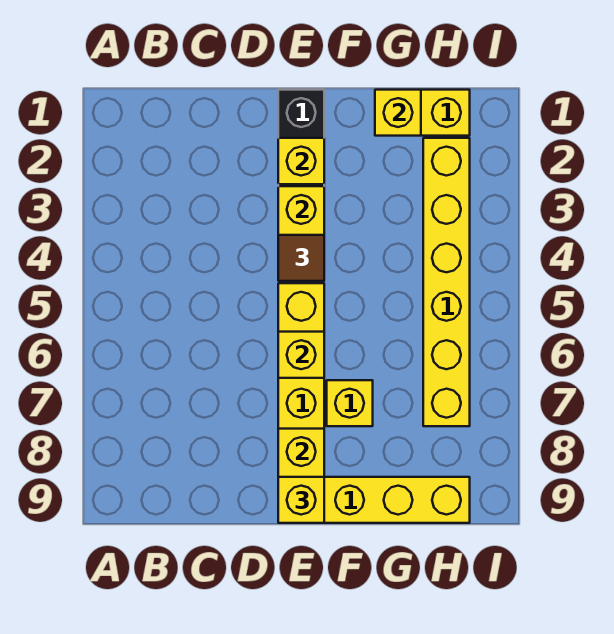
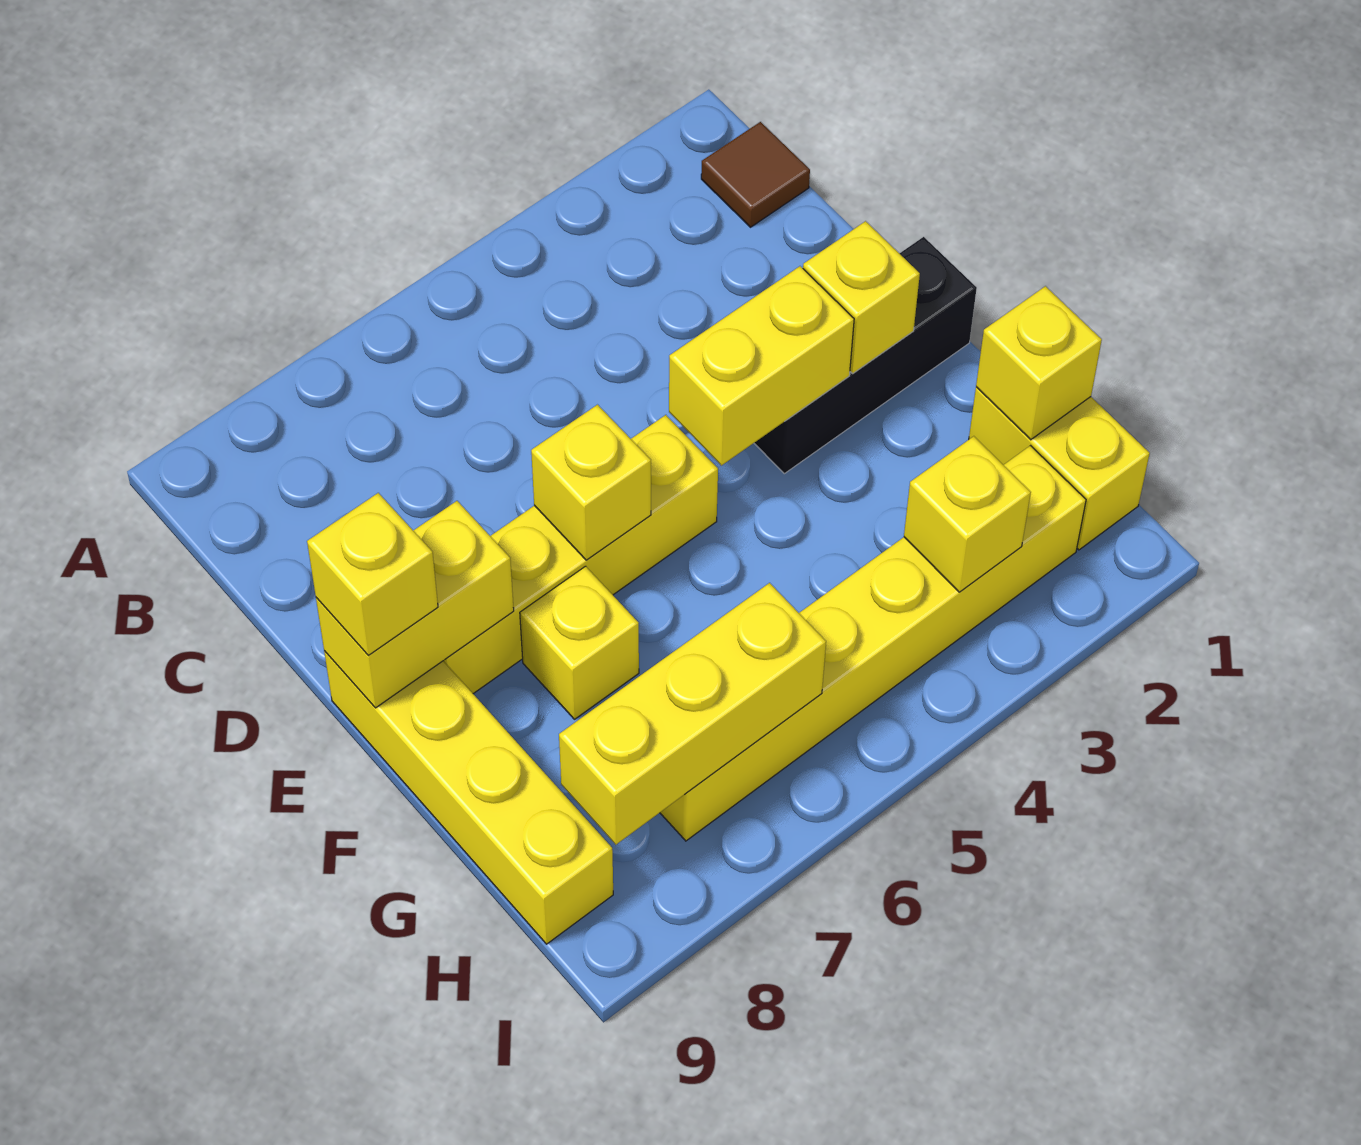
brown tile E4 level 3 -> brown tile B1 level 1
none -> yellow brick H3 level 2
none -> yellow brick H6:H8 level 2

